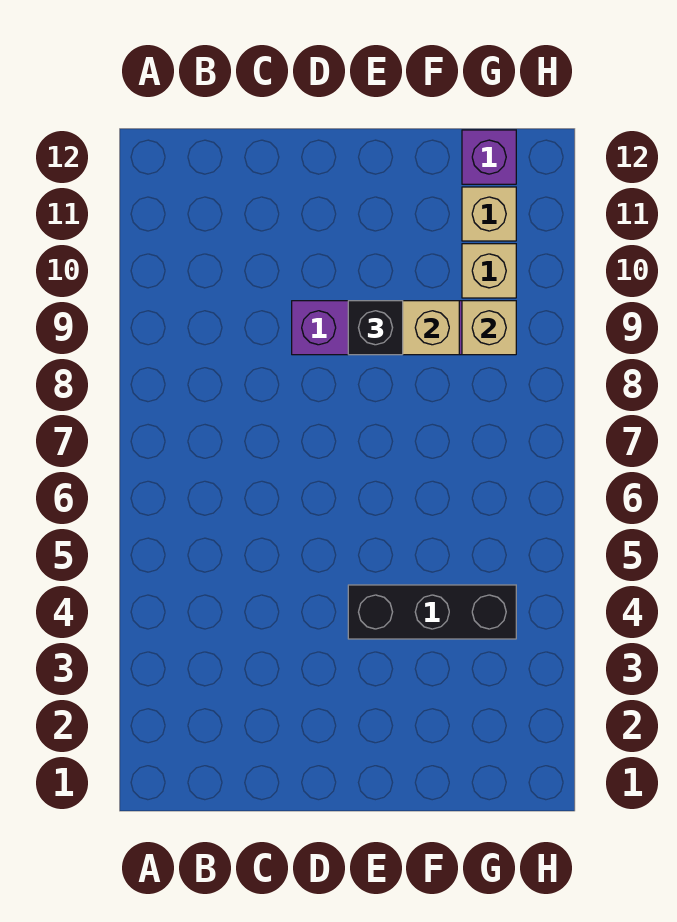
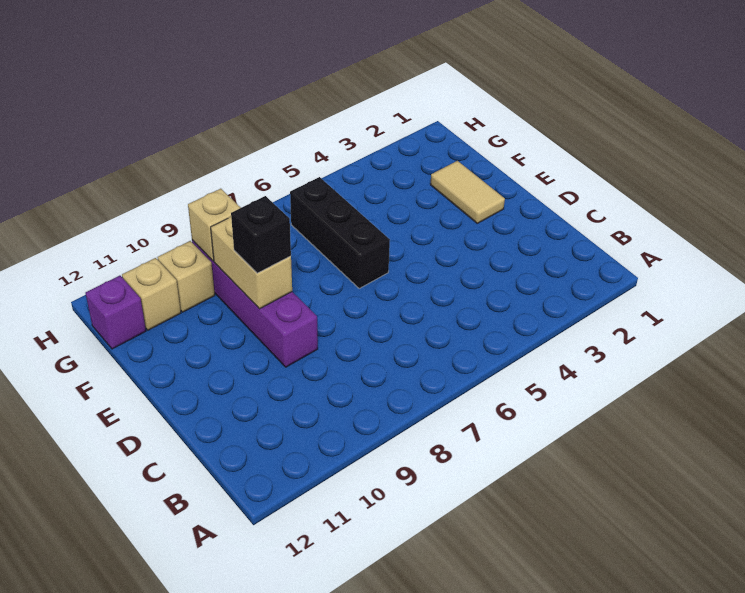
none -> tan tile E2:F2 level 1
black brick E4:G4 level 1 -> black brick E6:G6 level 1

